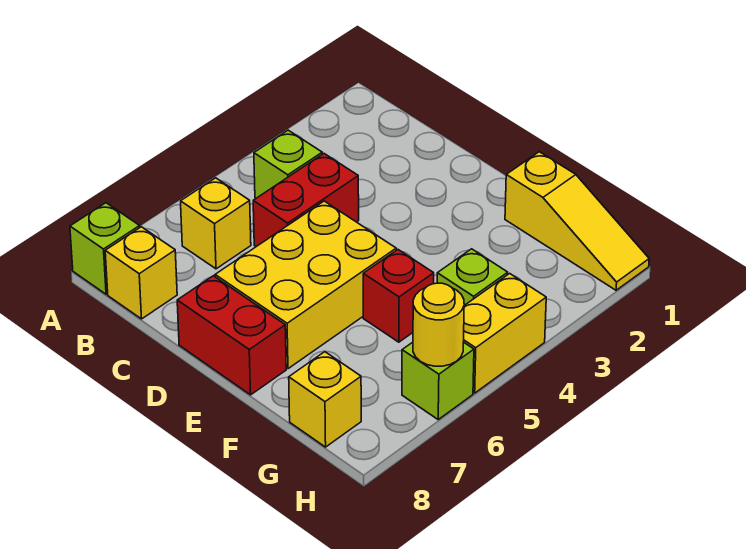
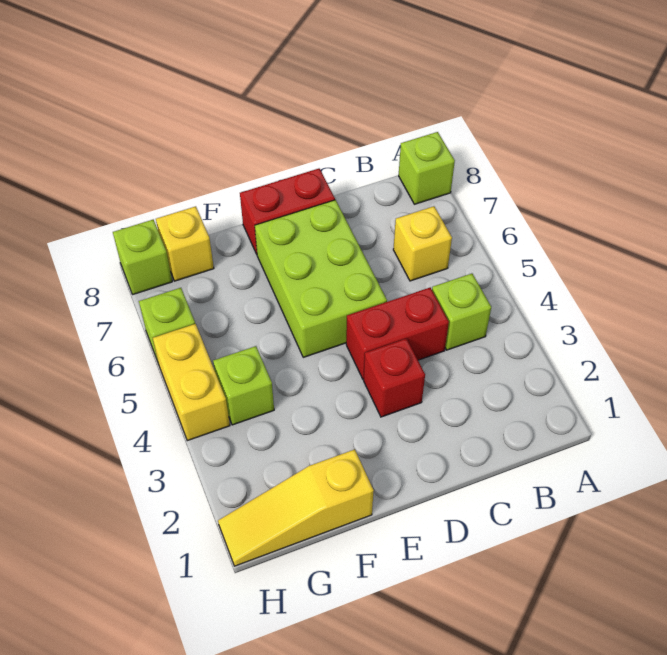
yellow brick B8 level 1 -> none
red brick C4:C5 level 1 -> red brick C4:D4 level 1
yellow brick D5:E7 level 1 -> lime brick D5:E7 level 1
red brick F5 level 1 -> red brick D3 level 1
yellow round brick H6 level 2 -> none
none -> lime brick H8 level 1

